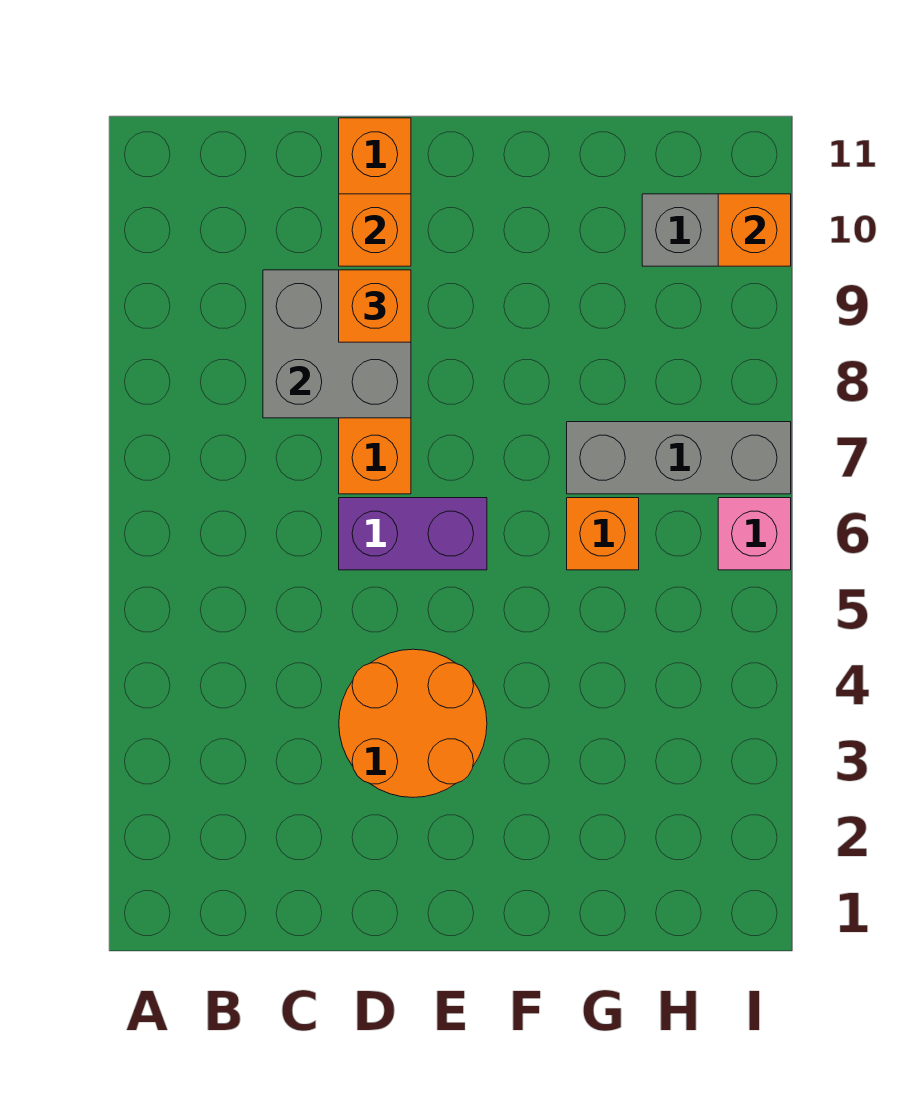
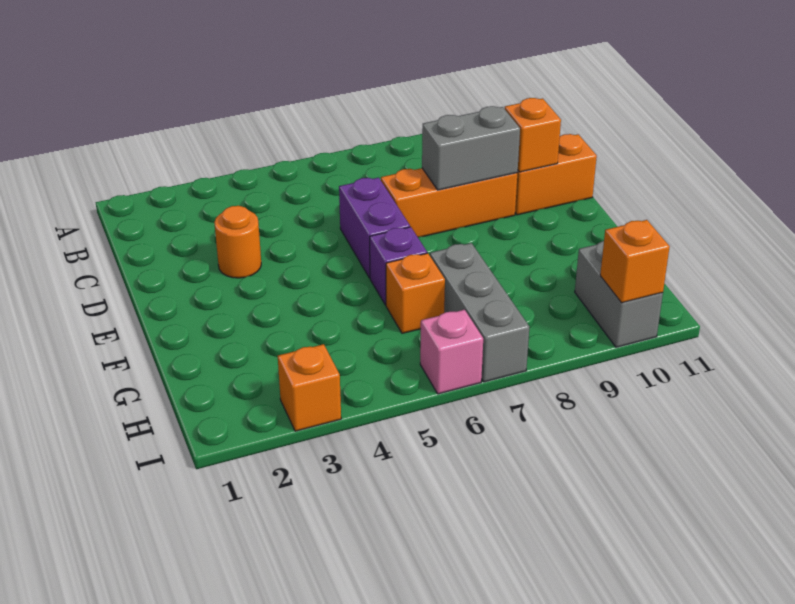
grey brick C8:D9 level 2 -> grey brick D8:D9 level 2
orange round brick D3:E4 level 1 -> orange round brick D3 level 1
orange brick D9 level 3 -> orange brick I3 level 1
none -> purple brick F6 level 1

